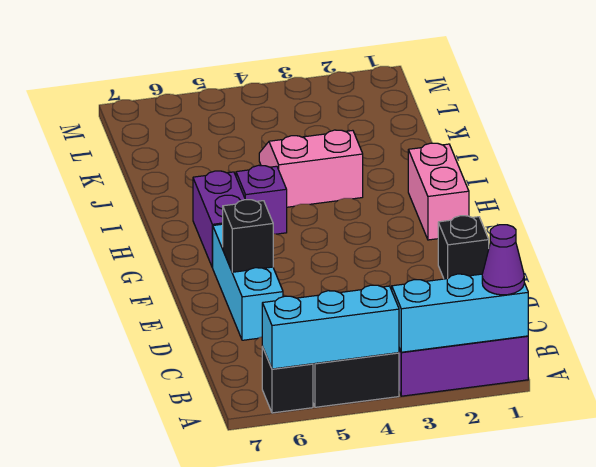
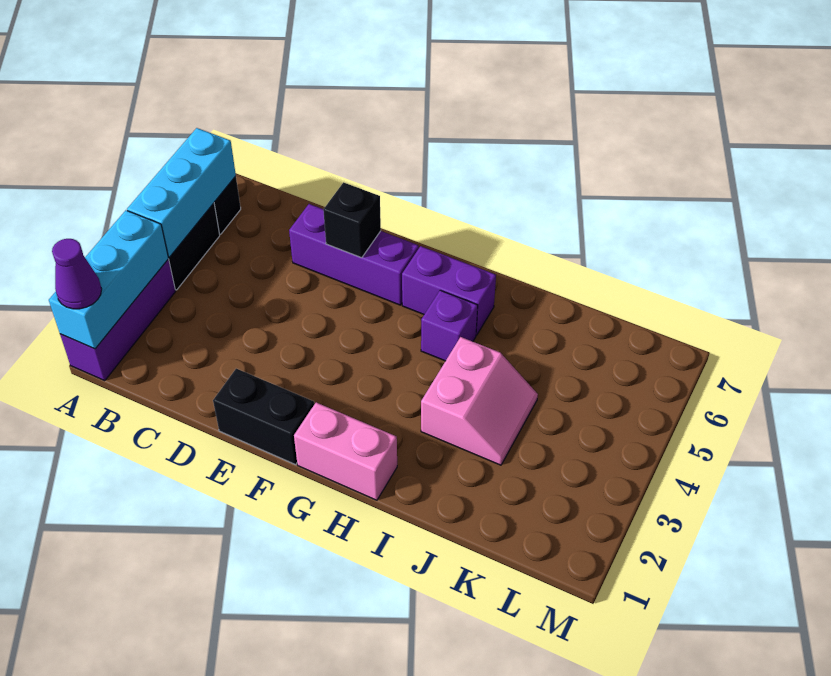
cyan brick D6:F6 level 1 -> purple brick D6:F6 level 1
black brick E1 level 1 -> black brick E1:F1 level 1

